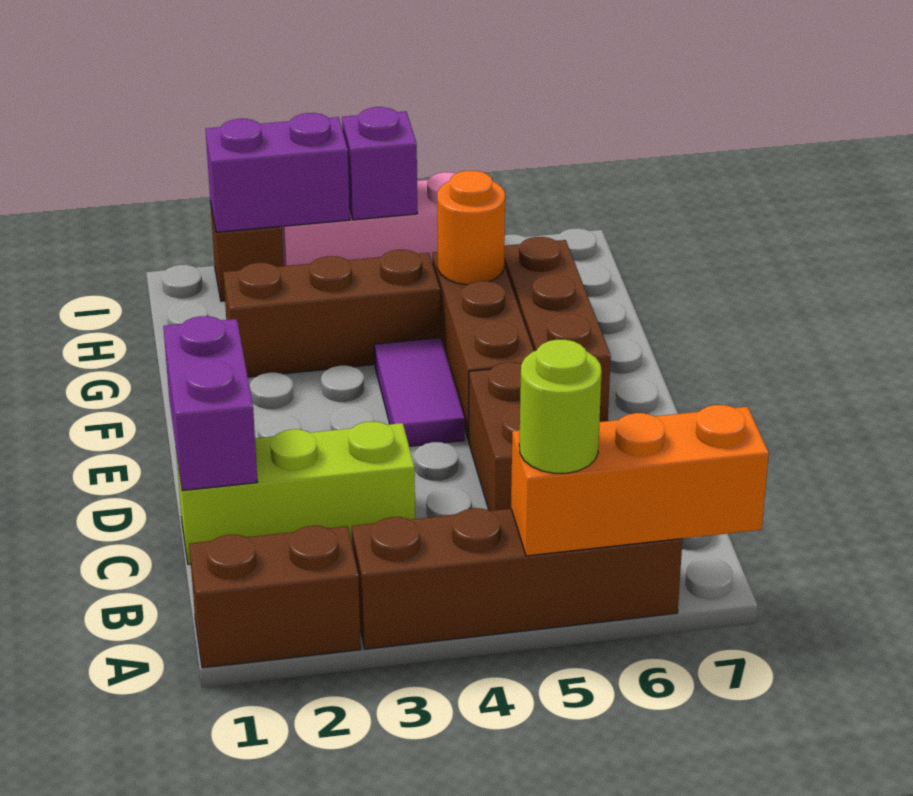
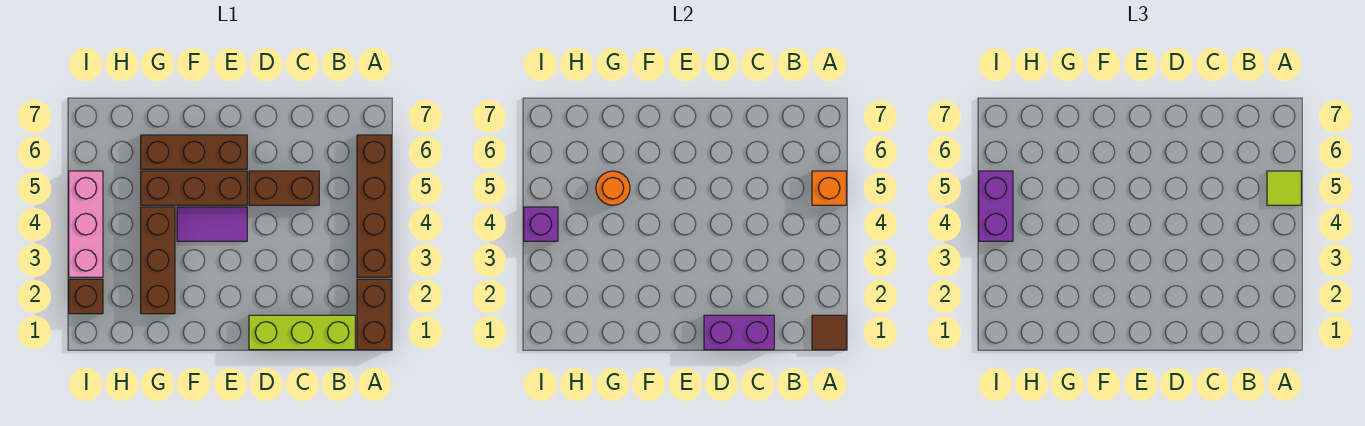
none -> brown tile A1 level 2
orange brick A5:A7 level 2 -> orange brick A5 level 2
lime round brick A5 level 3 -> lime tile A5 level 3
lime brick C1:C3 level 1 -> lime brick B1:D1 level 1
purple brick I2:I3 level 2 -> purple brick I4:I5 level 3

